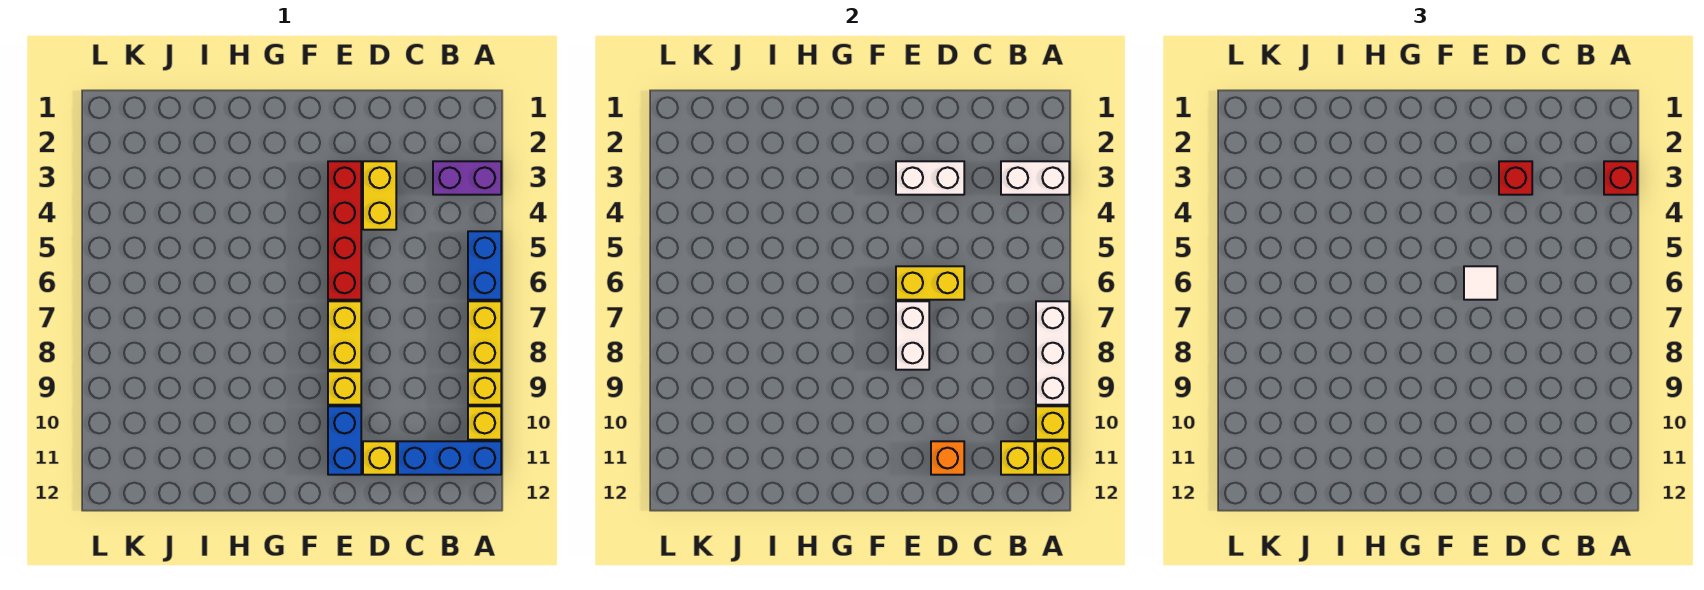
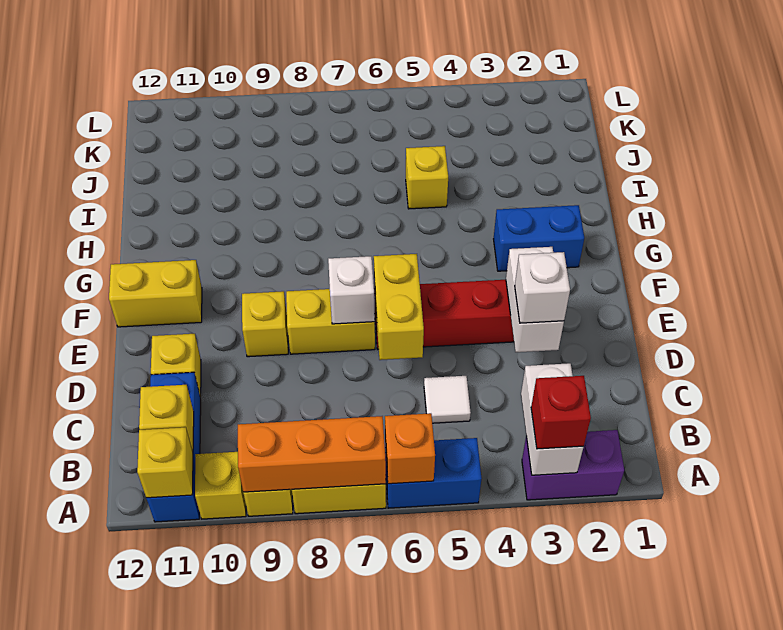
purple brick A3:B3 level 1 -> purple brick A2:A3 level 1
white brick A7:A9 level 2 -> orange brick A7:A9 level 2
yellow brick A10 level 2 -> yellow brick I5 level 1
yellow brick D3:D4 level 1 -> yellow brick F11:F12 level 1
red brick D3 level 3 -> white brick D3 level 3
orange brick D11 level 2 -> orange brick A6 level 2
white tile E6 level 3 -> white tile C5 level 1
white brick E7:E8 level 2 -> white brick E7 level 2
blue brick E10:E11 level 1 -> blue brick G2:G3 level 1

